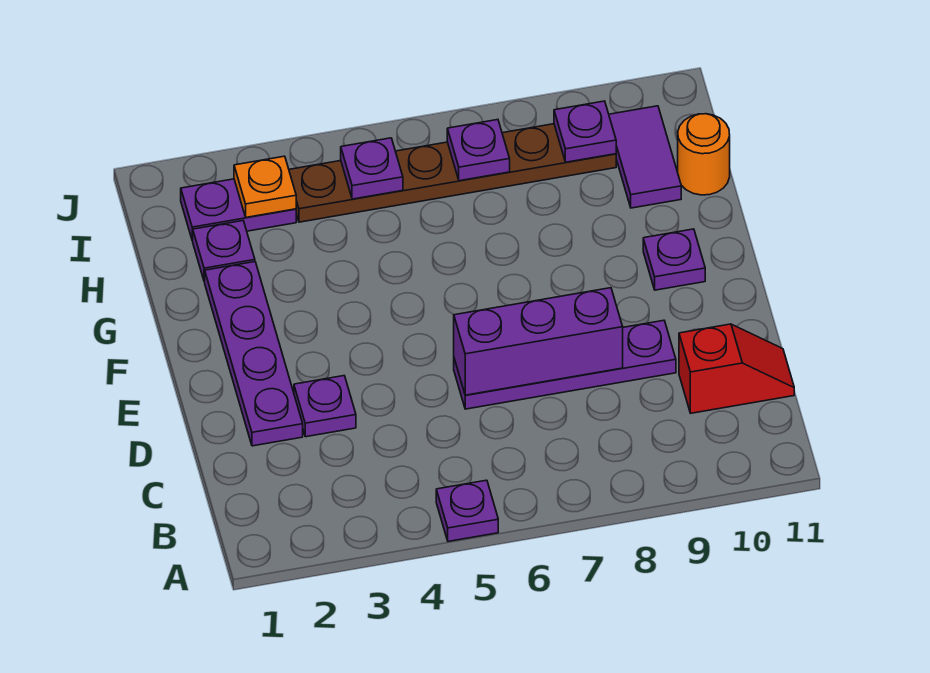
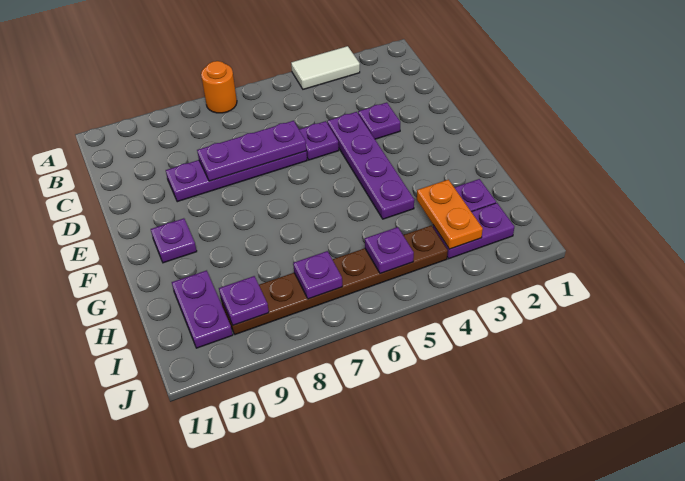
none -> white tile A3:A4 level 1
purple plate A5 level 1 -> purple plate D5 level 1
red slope C10:C11 level 1 top 10 -> none
purple plate D2:G2 level 1 -> purple plate D4:G4 level 1
purple brick D6:D8 level 2 -> purple plate D6:D8 level 2
purple tile H10:I10 level 1 -> purple plate H10:I10 level 1
orange round brick H11 level 1 -> orange round brick A7 level 1
orange plate I3 level 2 -> orange plate H3:I3 level 2

